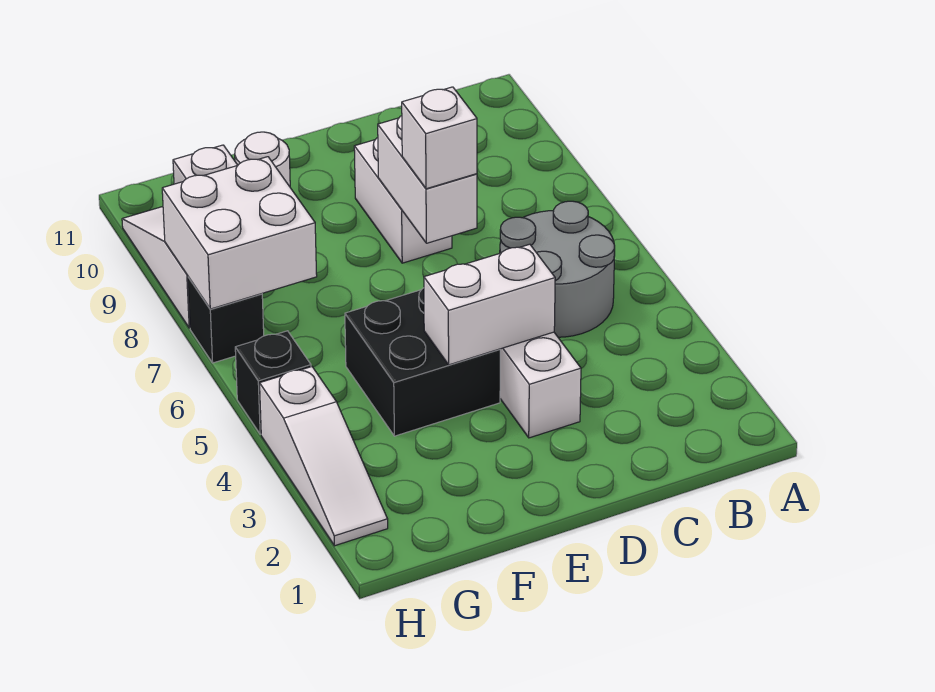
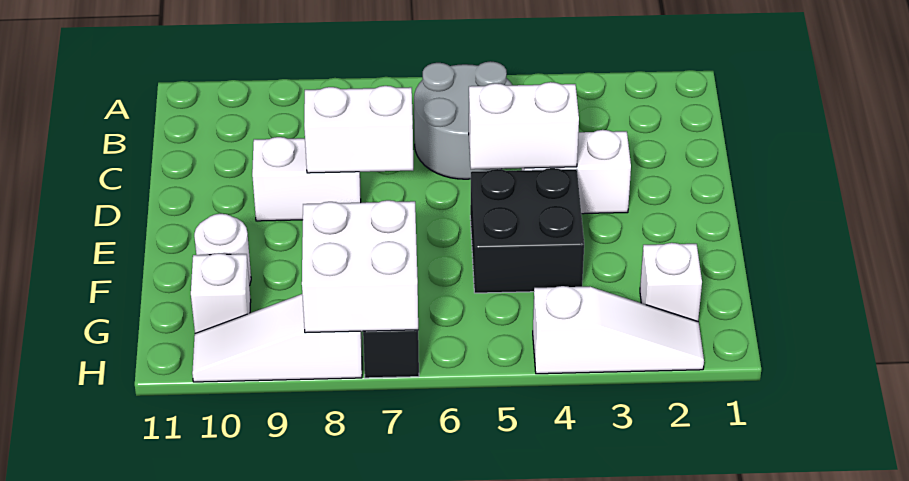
white brick D4:E4 level 2 -> white brick D4:D5 level 2
white brick D7 level 3 -> white brick G2 level 1
black brick H5 level 1 -> none

